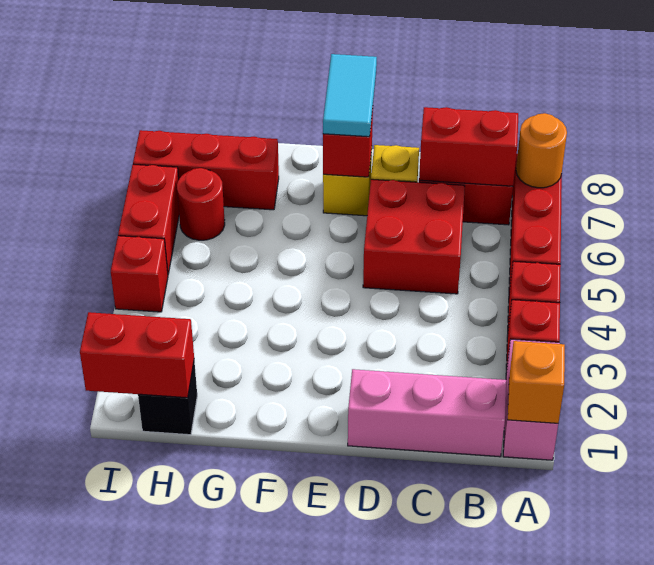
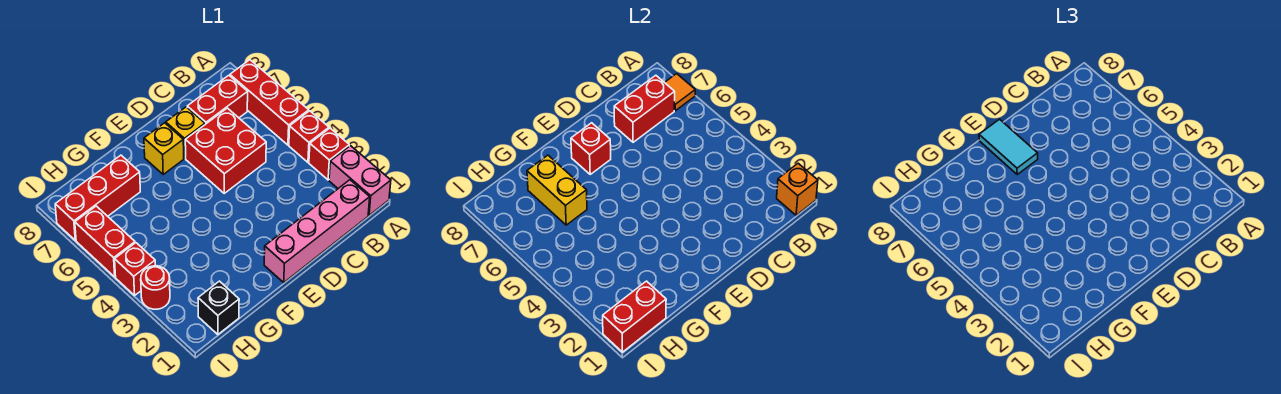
orange round brick A7 level 2 -> orange tile A7 level 2
pink brick B1:D1 level 1 -> pink brick B1:E1 level 1
none -> yellow brick G6:G7 level 2
red round brick H6 level 1 -> red round brick I3 level 1

